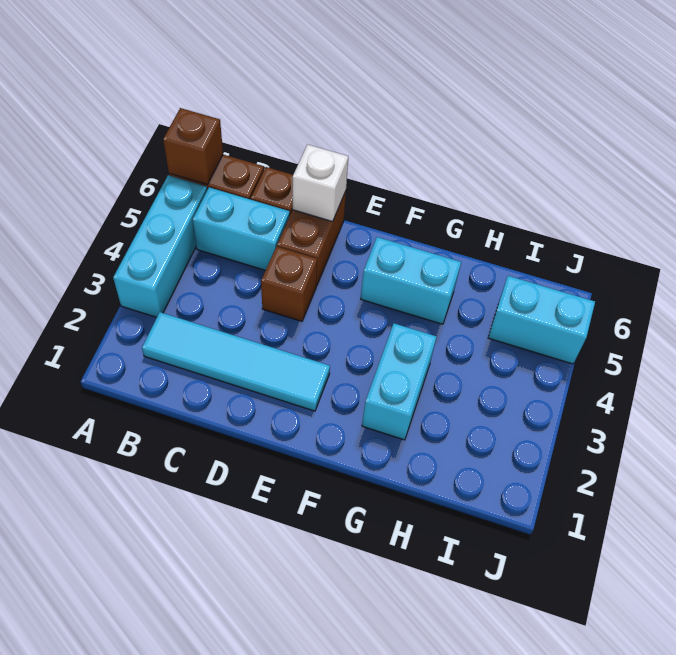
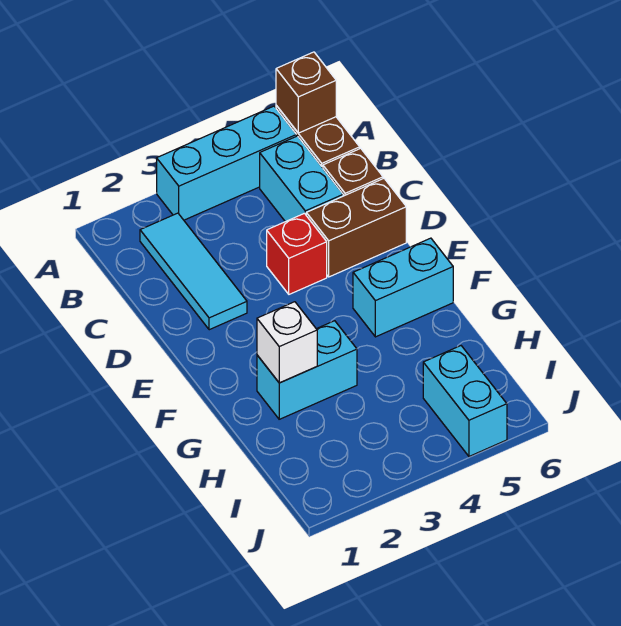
cyan tile B2:E2 level 1 -> cyan tile B2:D2 level 1
brown brick D4 level 1 -> red brick D4 level 1
white brick D6 level 2 -> white brick G2 level 2
cyan brick F5:G5 level 1 -> cyan brick F5:F6 level 1

